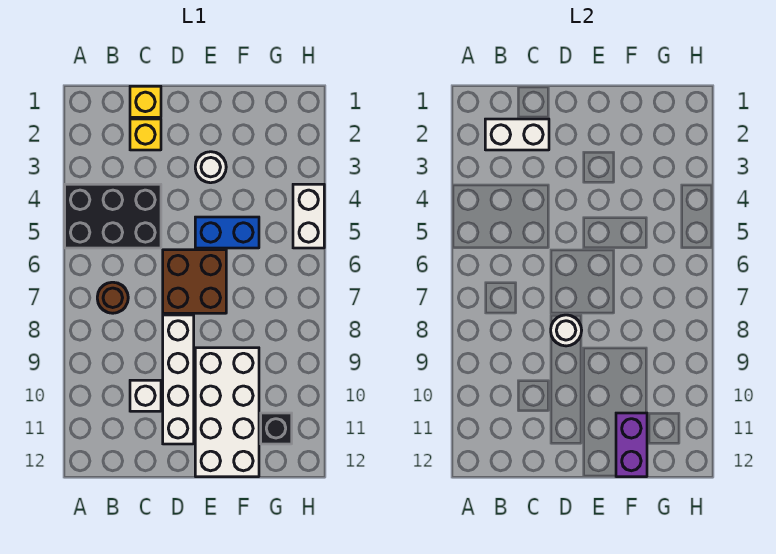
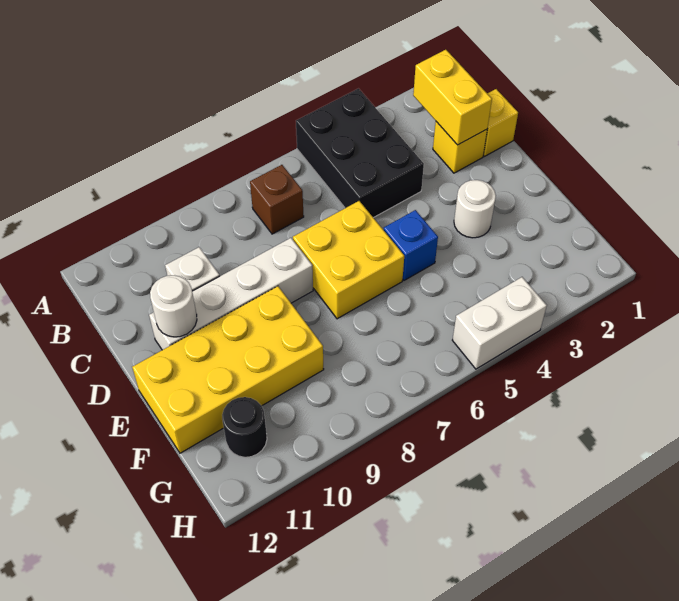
white brick B2:C2 level 2 -> yellow brick B2:C2 level 2
brown round brick B7 level 1 -> brown brick B7 level 1
brown brick D6:E7 level 1 -> yellow brick D6:E7 level 1
white round brick D8 level 2 -> white round brick D11 level 2
blue brick E5:F5 level 1 -> blue brick E5 level 1
white brick E9:F12 level 1 -> yellow brick E9:F12 level 1
purple brick F11:F12 level 2 -> none
black brick G11 level 1 -> black round brick G11 level 1

